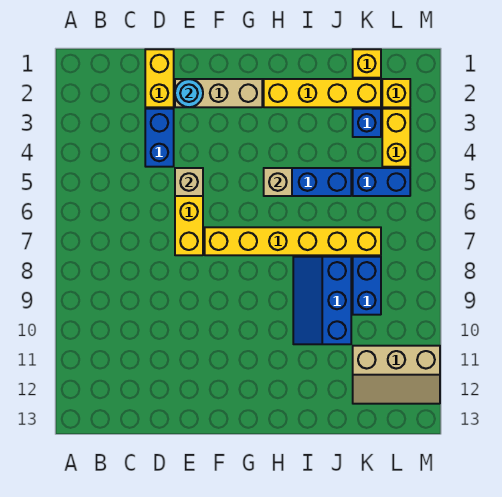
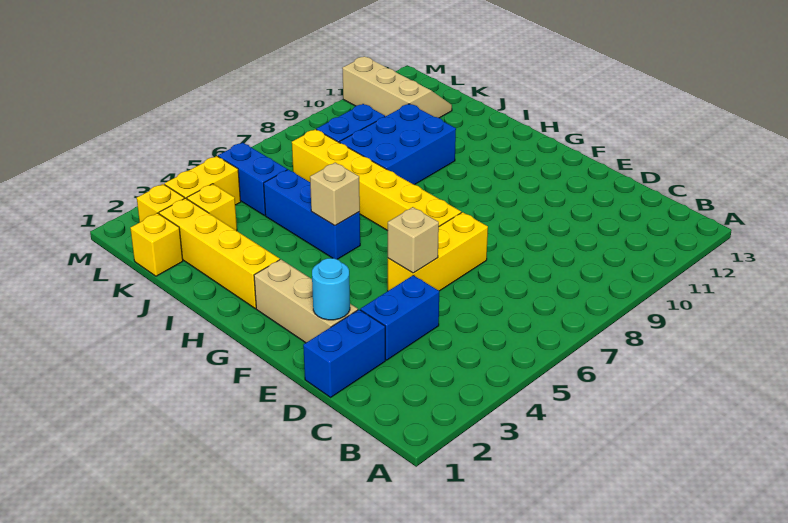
yellow brick D1:D2 level 1 -> blue brick D1:D2 level 1
blue slope I8:J10 level 1 top J -> blue brick I8:J10 level 1
blue brick K3 level 1 -> yellow brick K3 level 1

